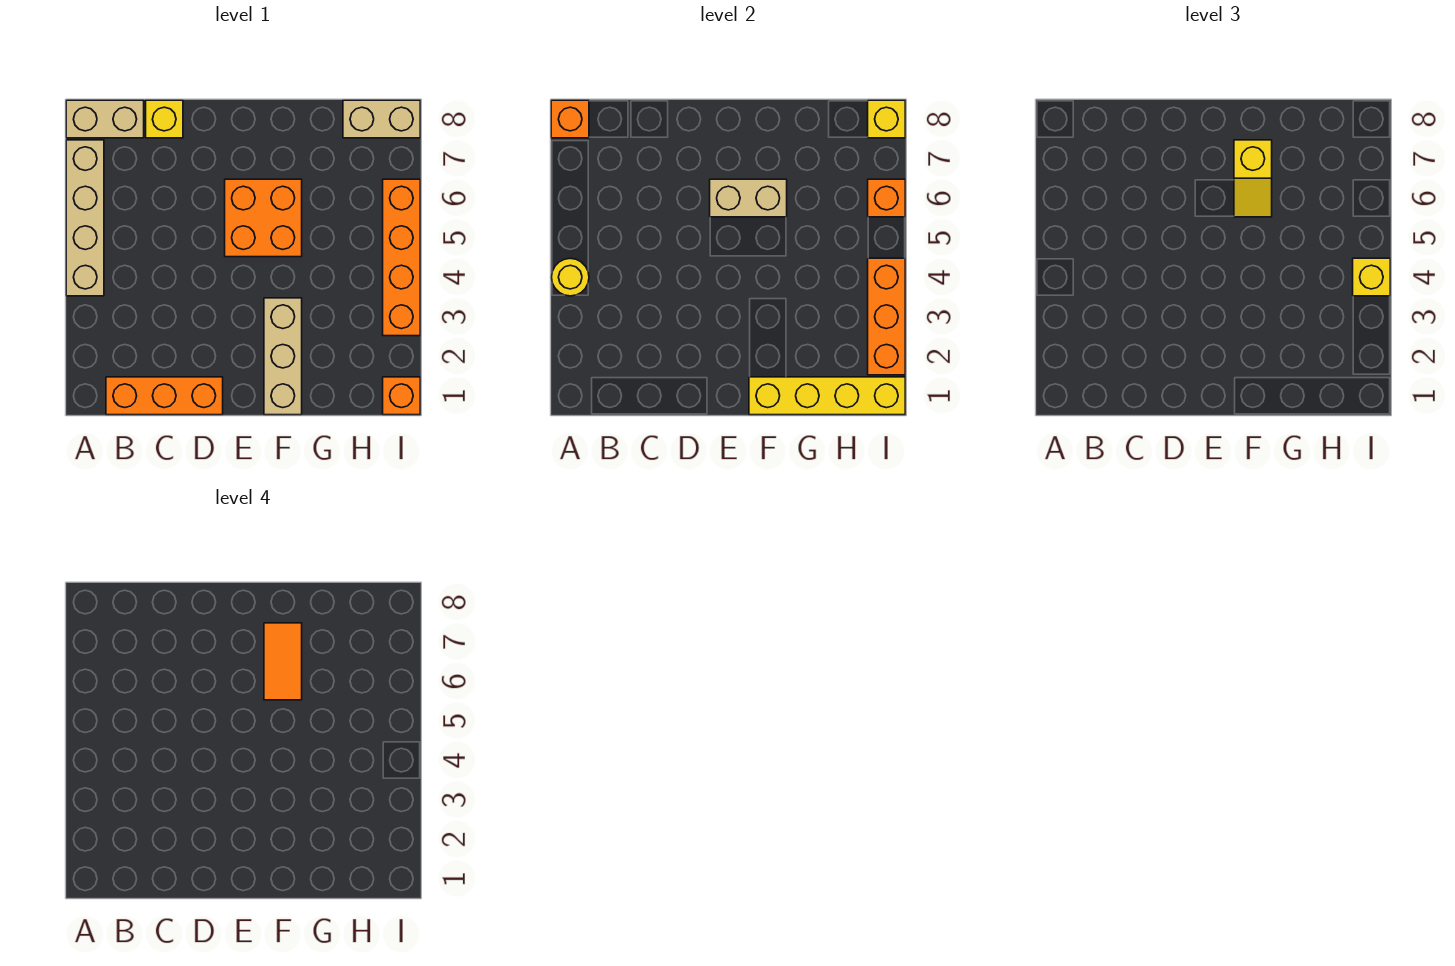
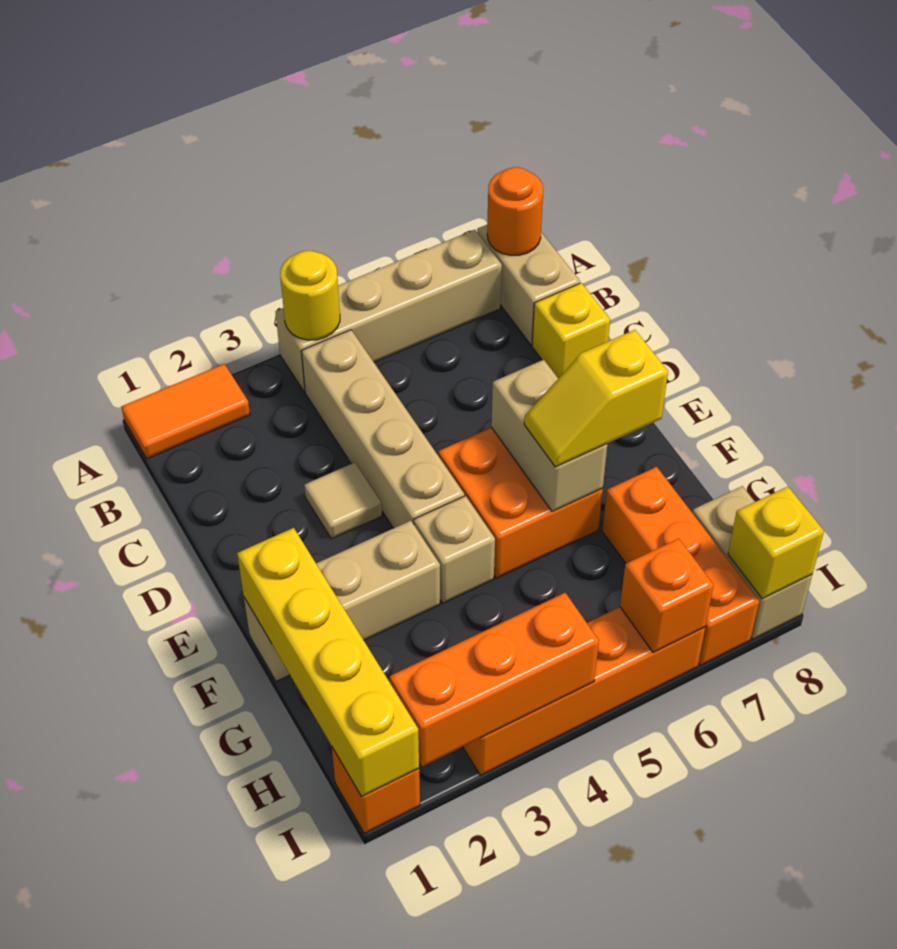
orange brick A8 level 2 -> orange round brick A8 level 2
orange brick B1:D1 level 1 -> orange brick G7:I7 level 1
none -> tan brick B4:E4 level 1
none -> tan tile D3 level 1
none -> tan brick F4 level 1
orange tile F6:F7 level 4 -> orange tile A1:A2 level 1
yellow brick I4 level 3 -> none

